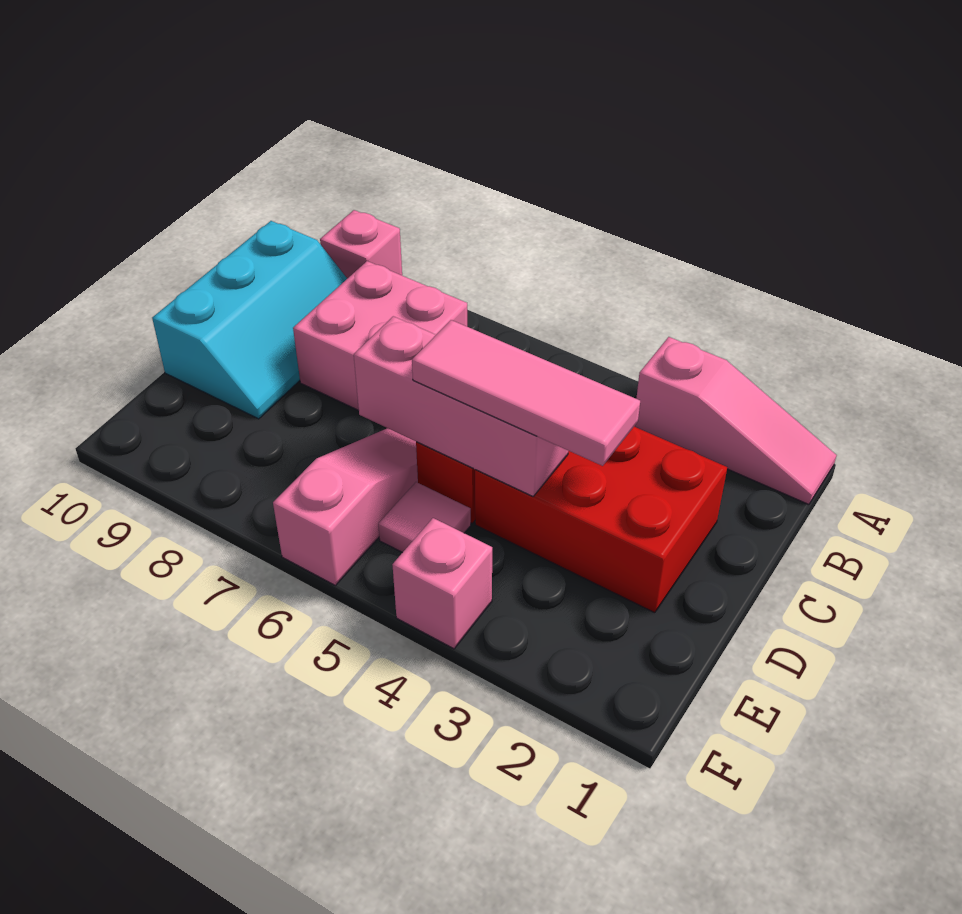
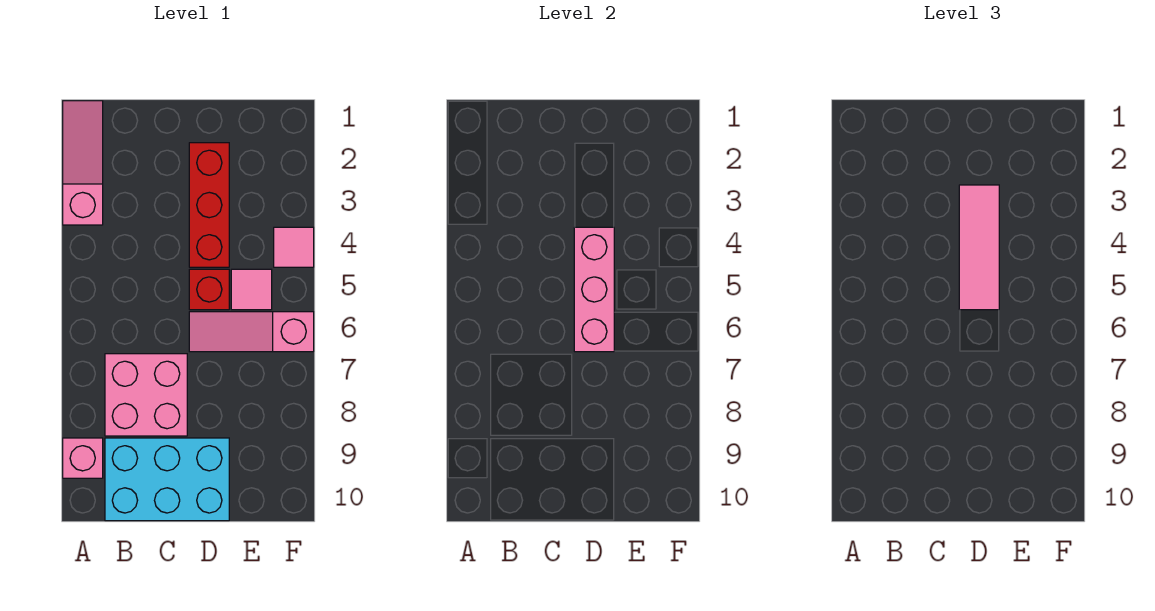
cyan slope B9:D10 level 1 top 10 -> cyan brick B9:D10 level 1
red brick C2:D4 level 1 -> red brick D2:D4 level 1
pink brick F4 level 1 -> pink tile F4 level 1

